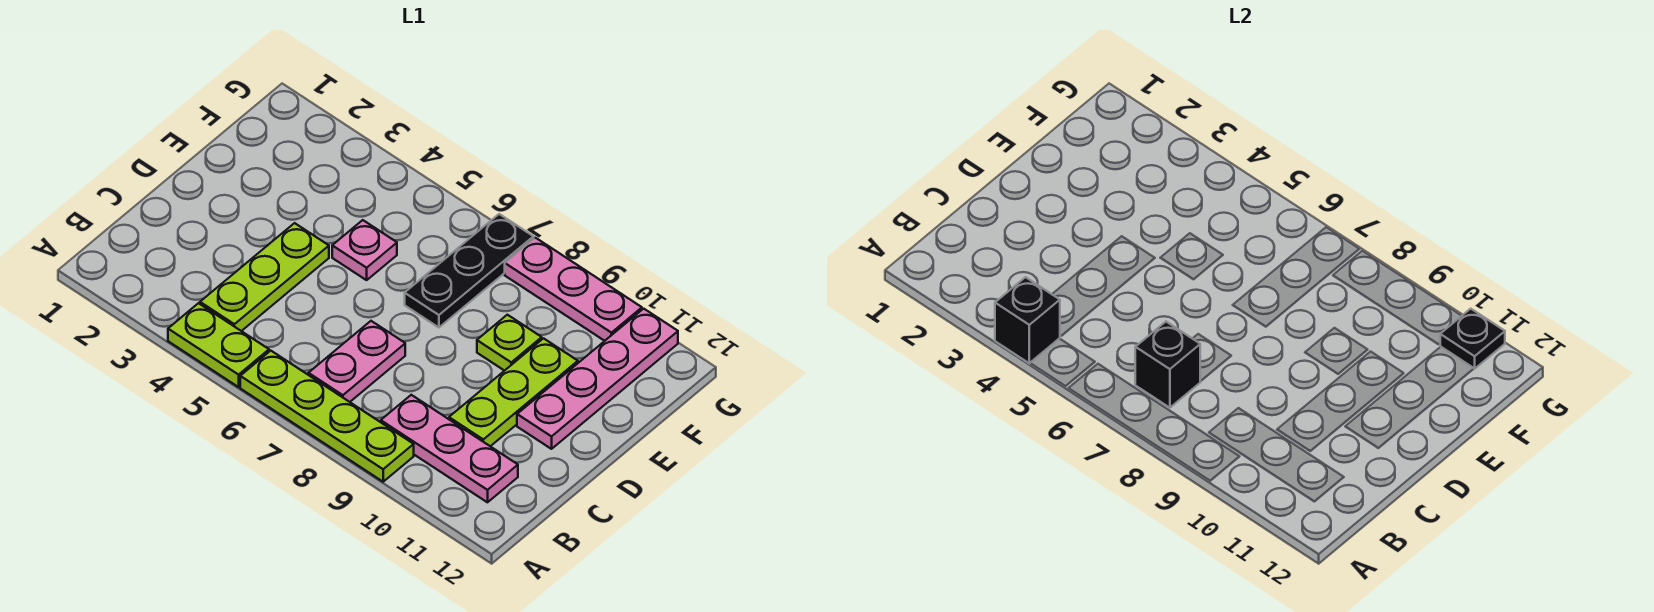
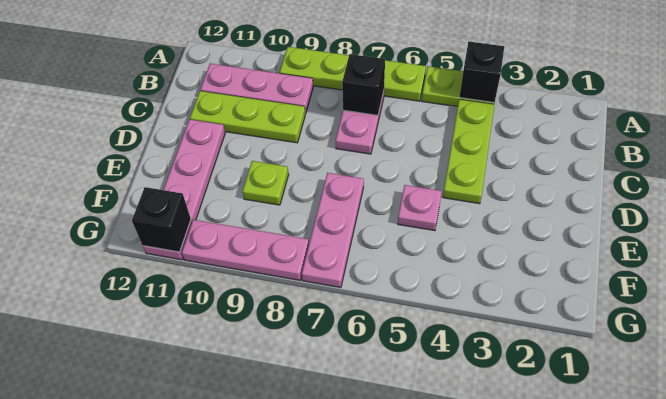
lime plate C10:E10 level 1 -> lime plate C9:C11 level 1
black plate E7:G7 level 1 -> pink plate E7:G7 level 1
black plate G11 level 2 -> black brick G11 level 2

